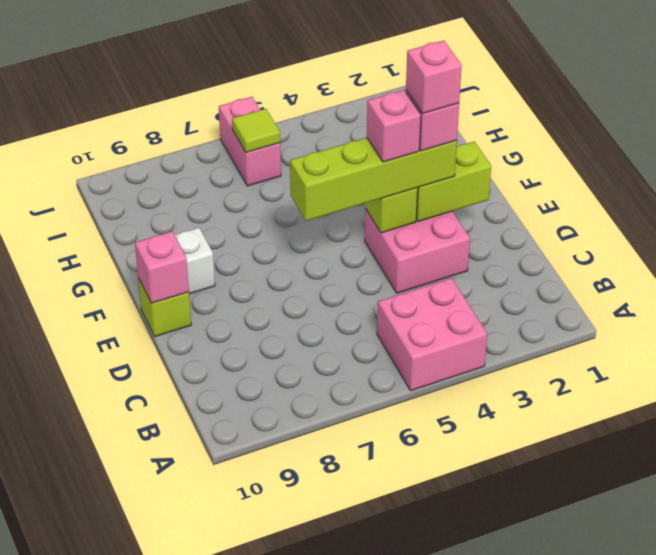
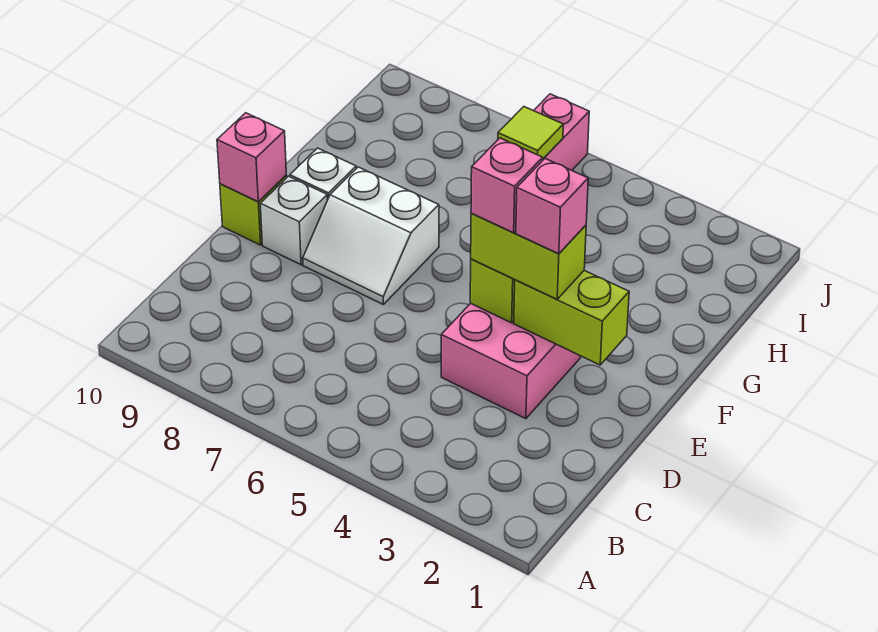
pink brick A4:B5 level 1 -> none
lime brick E3:E6 level 3 -> lime brick E3:E4 level 3
pink brick E3 level 5 -> none
none -> white slope E7:F8 level 1 top F
none -> white brick E9 level 1

